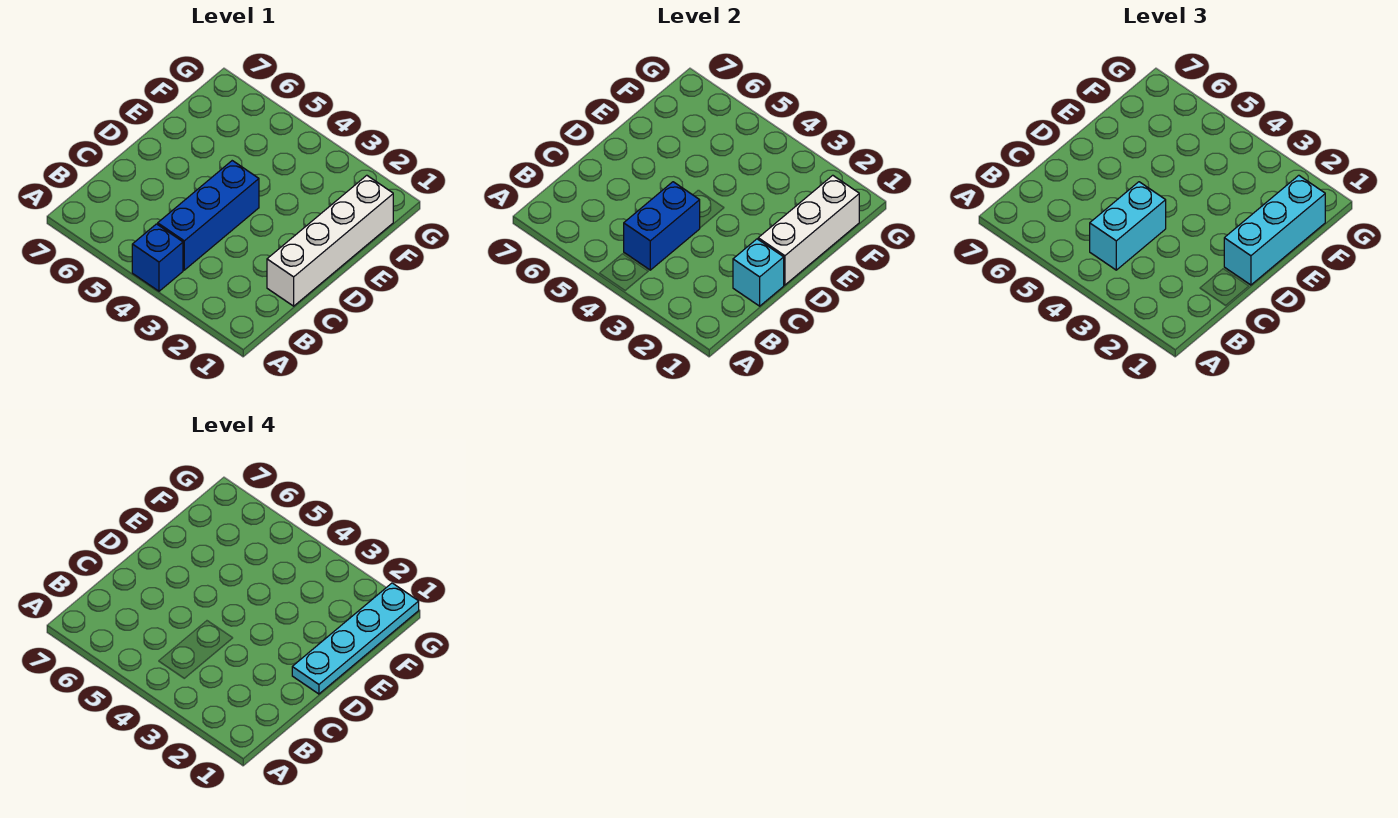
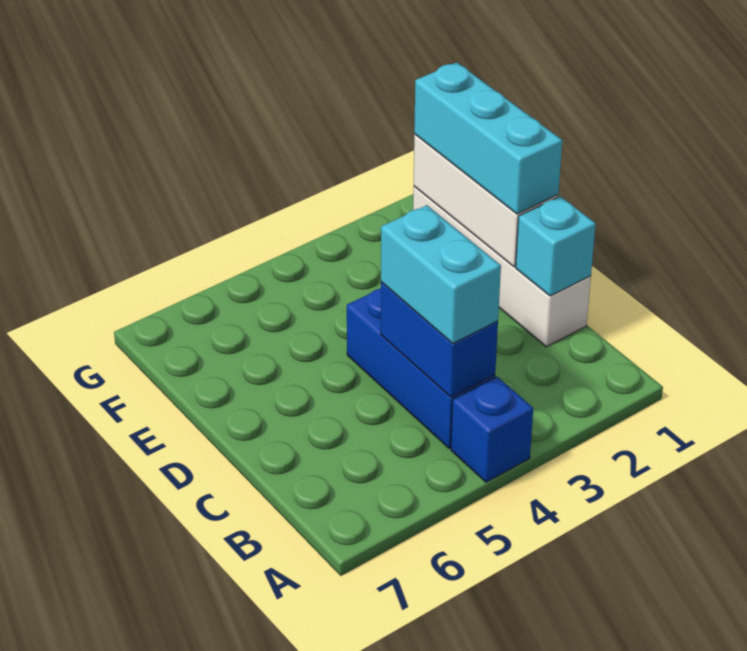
cyan plate D1:G1 level 4 -> none

